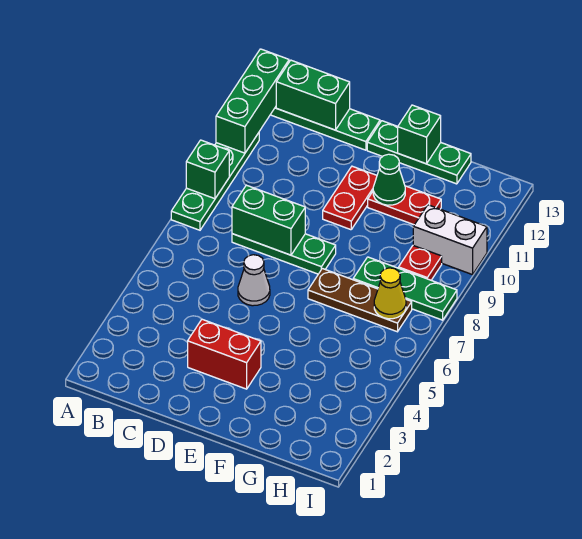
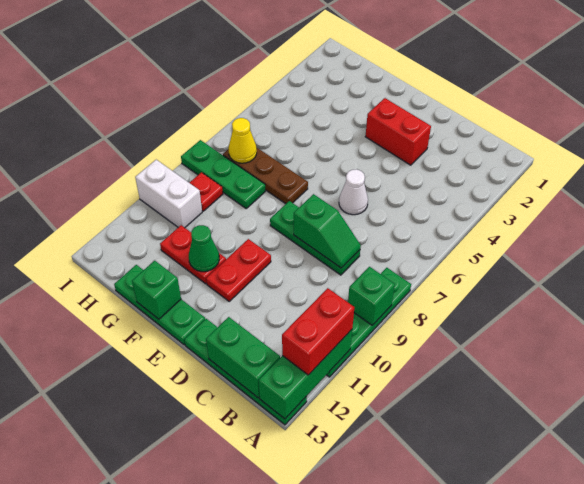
none -> red brick A11:A12 level 3
green brick C8:D8 level 2 -> green slope C8:D8 level 2 top D

